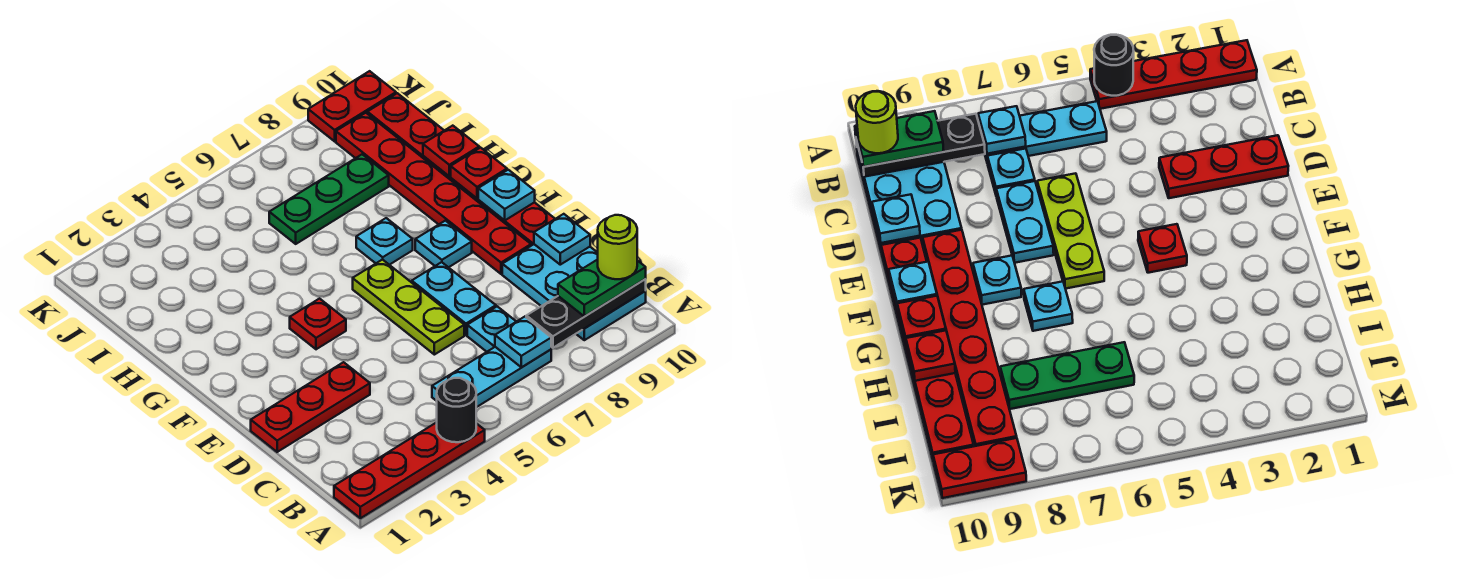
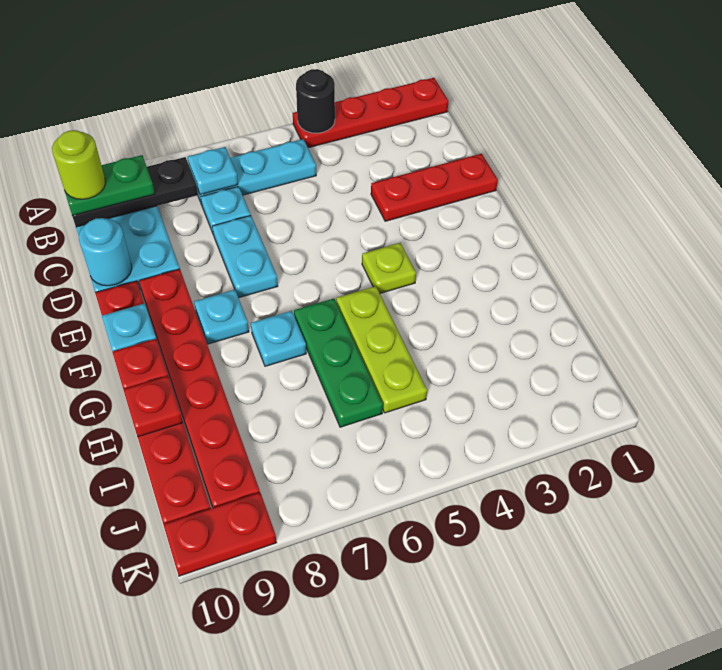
lime plate D6:F6 level 1 -> lime plate G5:I5 level 1
cyan plate D10 level 2 -> cyan round brick D10 level 2
red plate F4 level 1 -> lime plate F4 level 1
green plate I6:I8 level 1 -> green plate G6:I6 level 1

